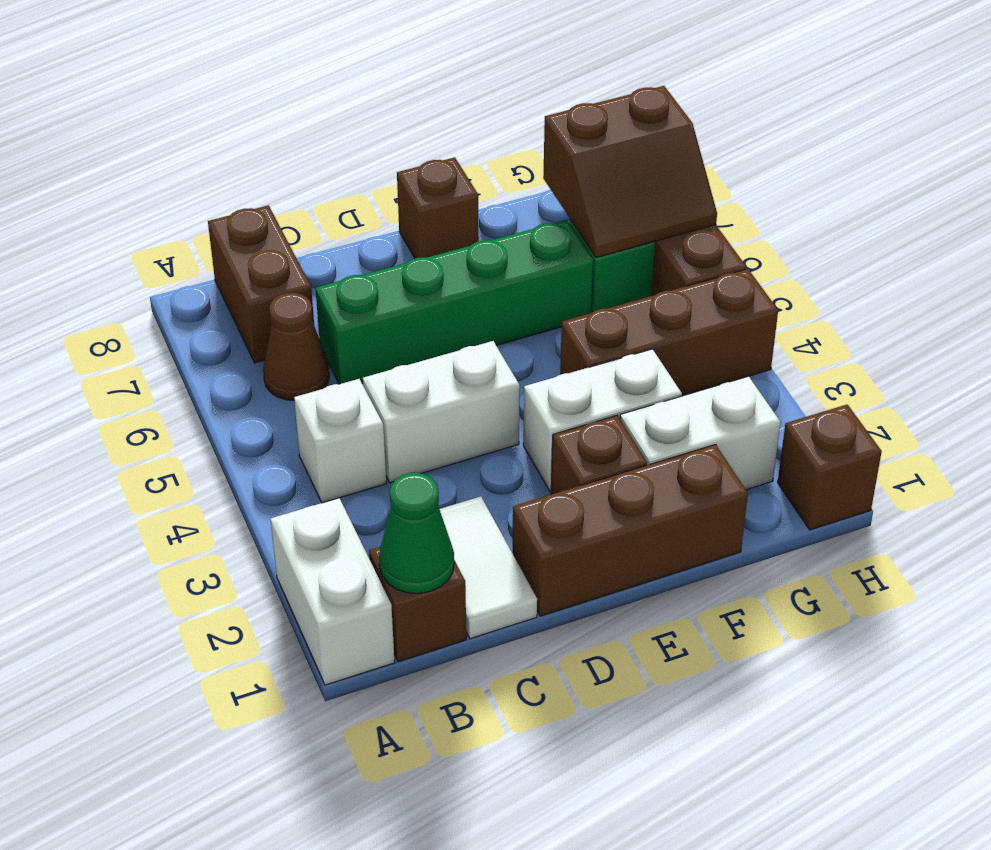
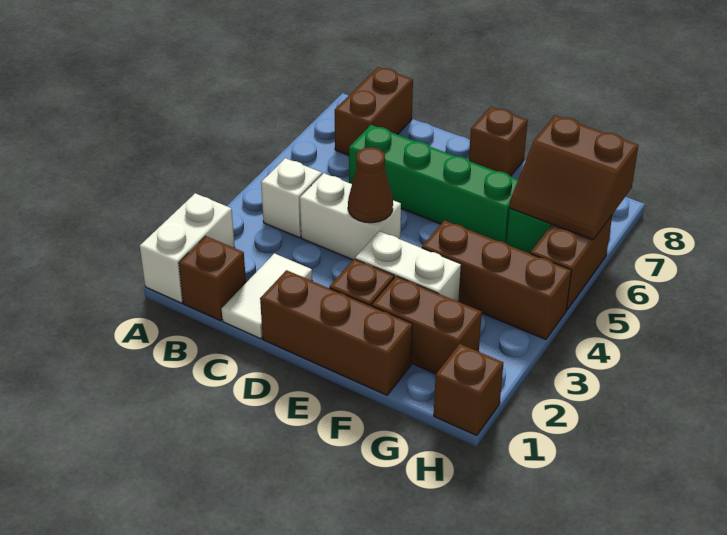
green cone B1 level 2 -> none
brown cone B6 level 1 -> brown cone D4 level 2
white brick F2:G2 level 1 -> brown brick F2:G2 level 1

